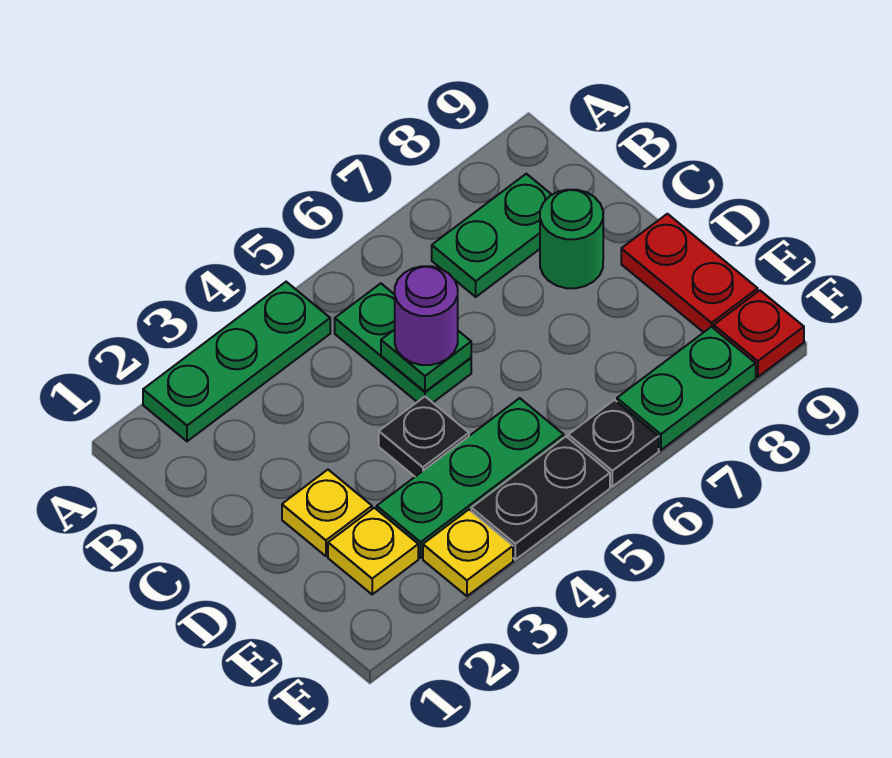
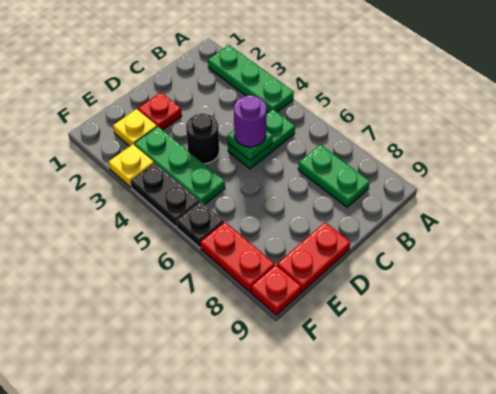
green round brick C8 level 1 -> none
yellow plate D2 level 1 -> red plate D2 level 1
black plate D4 level 1 -> black round brick D4 level 1
green plate F7:F8 level 1 -> red plate F7:F8 level 1

